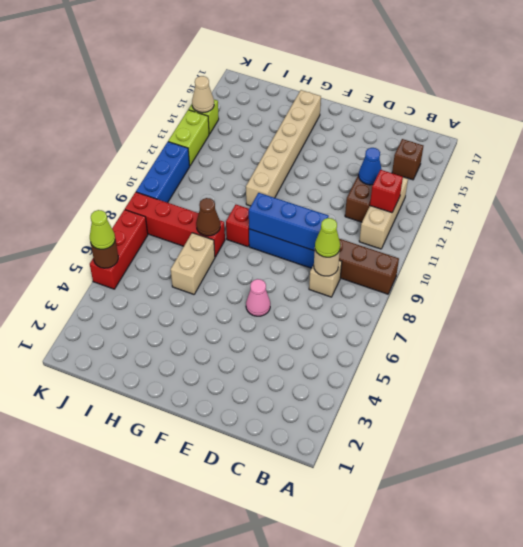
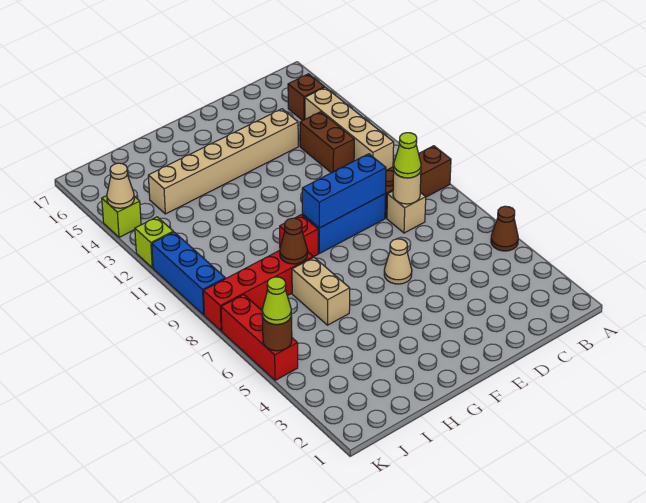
none -> brown cone A5 level 1
tan brick B11:B13 level 1 -> tan brick B11:B14 level 1
red brick B12 level 2 -> none
blue cone C13 level 2 -> none
pink cone E6 level 1 -> tan cone E6 level 1
tan brick G11:G16 level 1 -> tan brick D14:I14 level 1
lime brick K12:K13 level 1 -> lime brick K12 level 1

